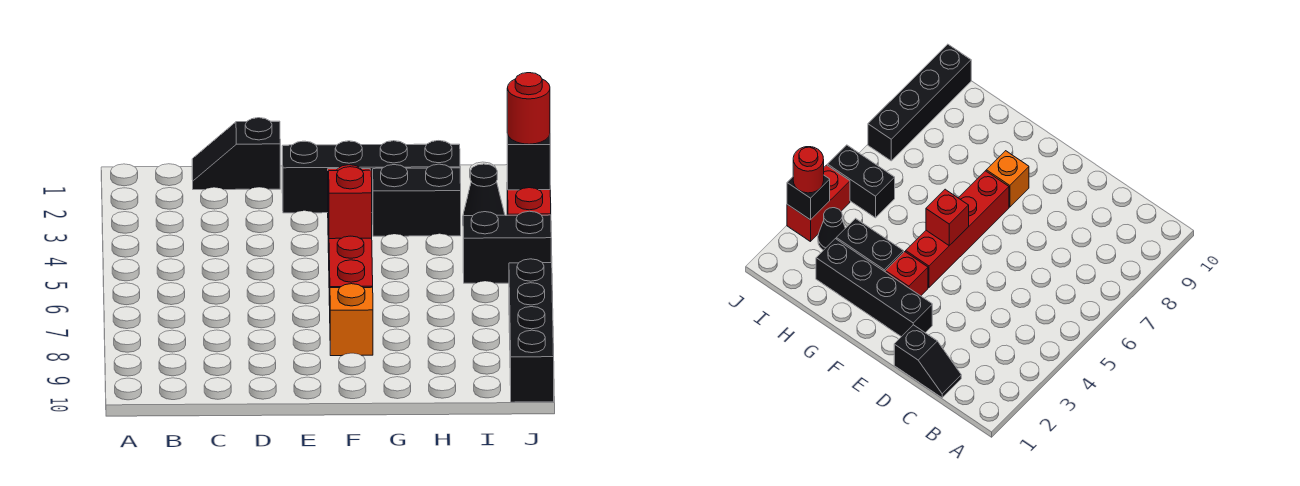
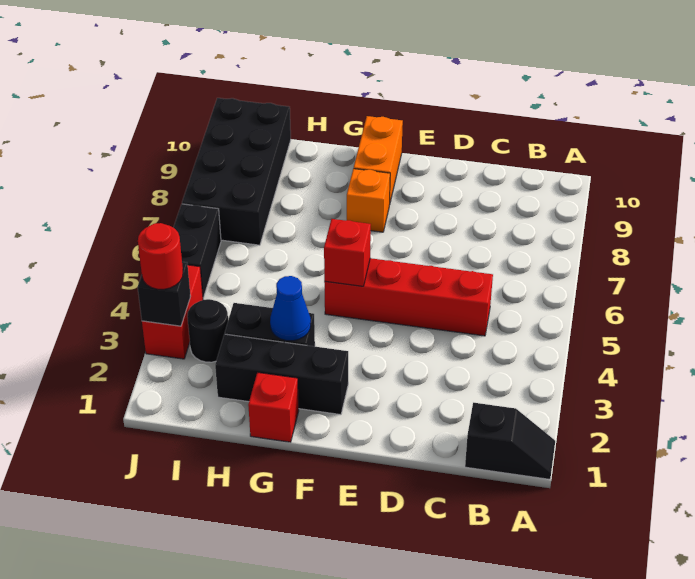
black slope C1:D1 level 1 top D -> black slope A1:B1 level 1 top B
black brick E2:H2 level 1 -> black brick F2:H2 level 1
red brick F3 level 1 -> red brick G1 level 1
red brick F4:F7 level 1 -> red brick C5:F5 level 1
none -> orange brick F9:F10 level 1
none -> blue cone G3 level 2
black cone I3 level 1 -> black round brick I3 level 1
black brick I5:J5 level 1 -> black brick J5:J6 level 1
black brick J7:J10 level 1 -> black brick I7:J10 level 1

